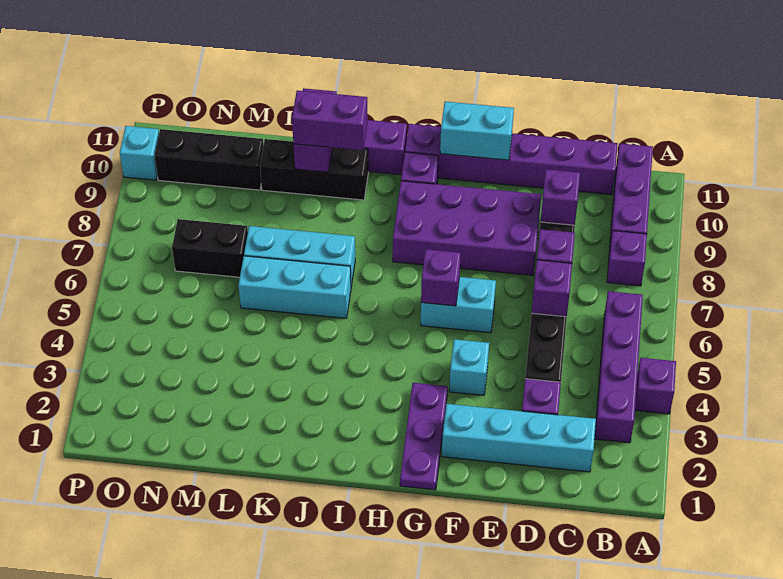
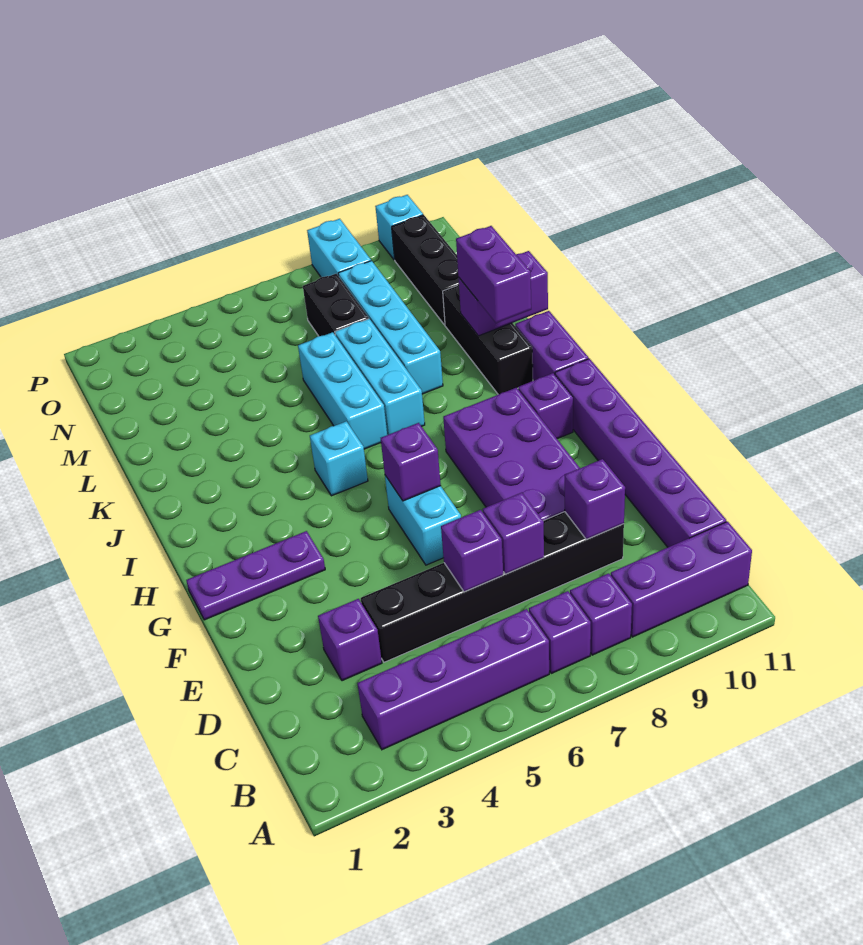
purple brick A4 level 1 -> purple brick B7 level 1
cyan brick C2:F2 level 1 -> cyan brick K8:N8 level 1
cyan brick F4 level 1 -> cyan brick I5 level 1
cyan brick F11:G11 level 2 -> cyan brick O8:P8 level 1

